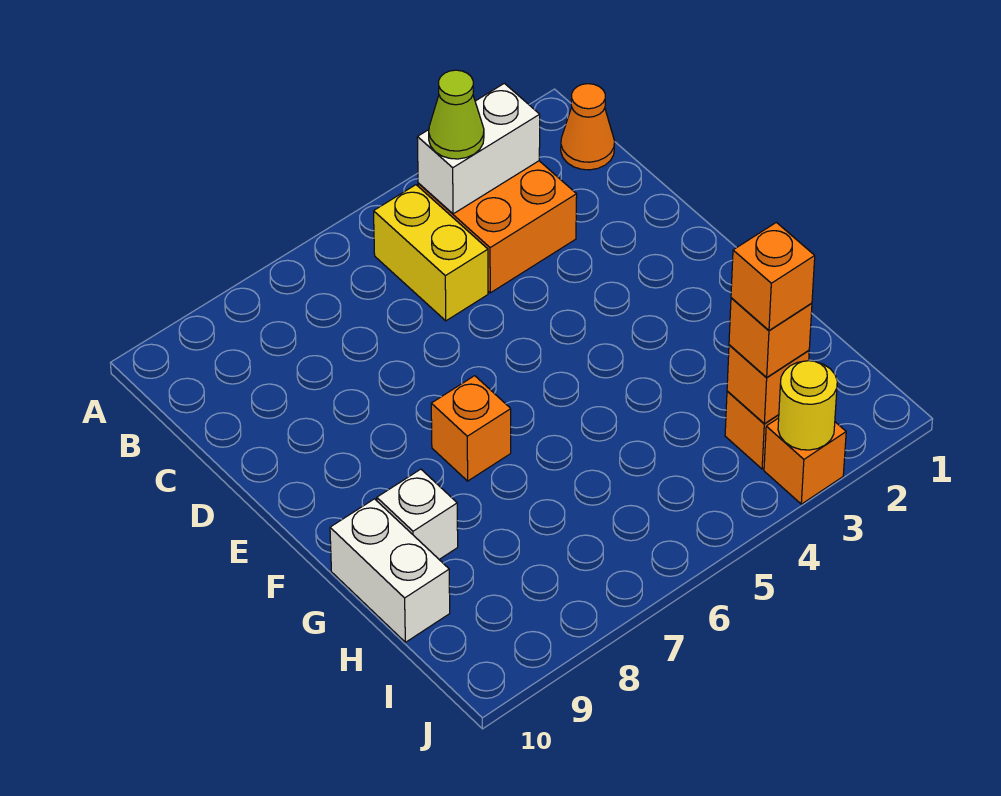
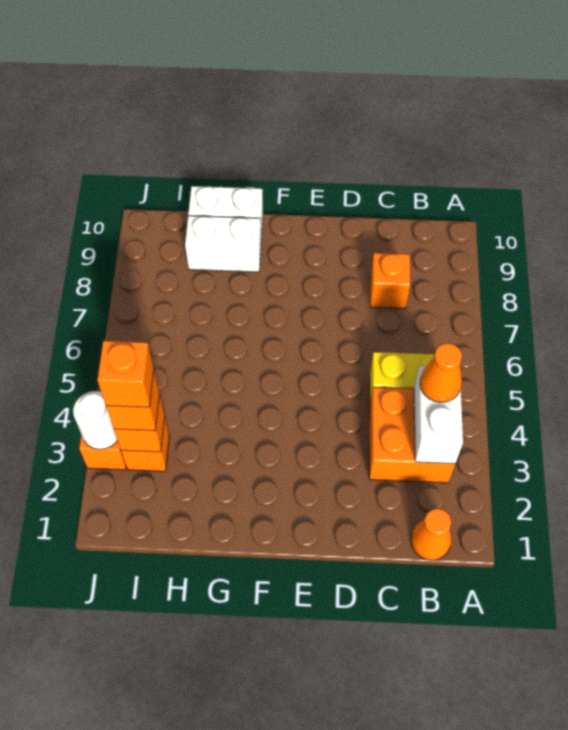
lime cone B4 level 3 -> orange cone B4 level 3
orange brick F7 level 1 -> orange brick C8 level 1
white brick G9 level 1 -> white brick G9:H9 level 1
yellow round brick J3 level 2 -> white round brick J3 level 2

